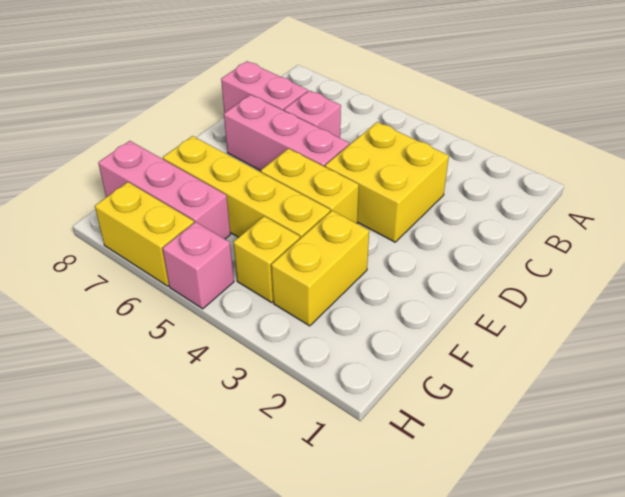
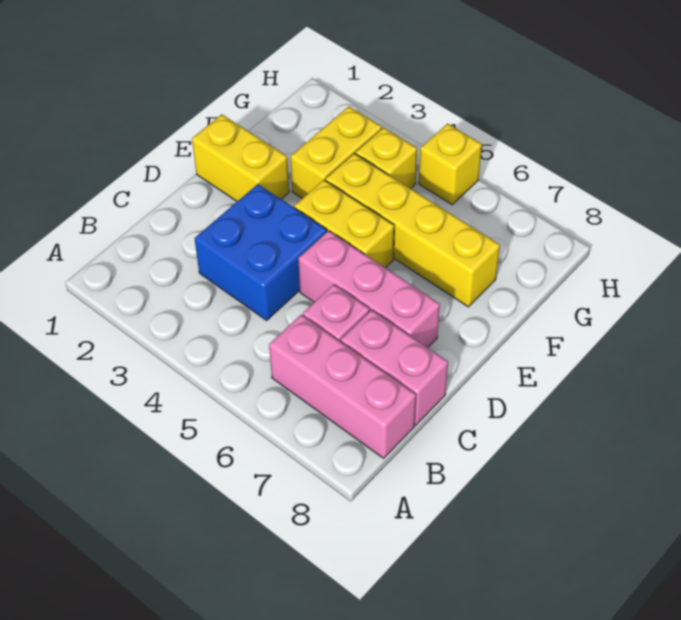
yellow brick C3:D4 level 1 -> blue brick C3:D4 level 1
pink brick G6:G8 level 1 -> pink brick B6:B8 level 1
pink brick H5 level 1 -> yellow brick H5 level 1
yellow brick H6:H7 level 1 -> yellow brick E1:E2 level 1

